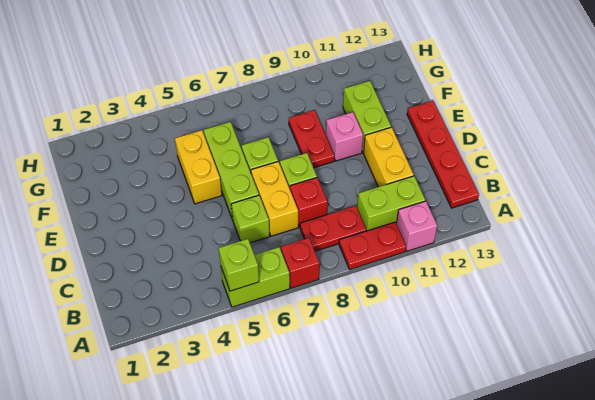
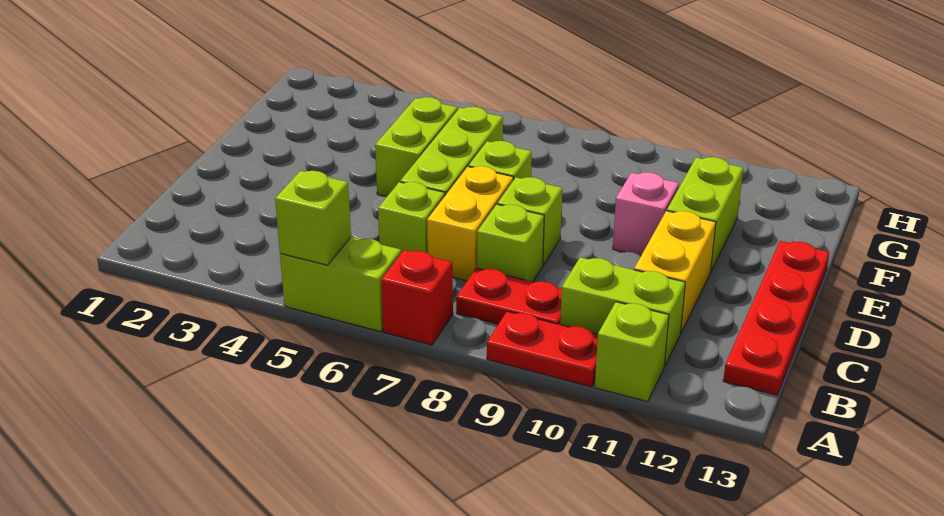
pink brick A11 level 1 -> lime brick A11 level 1
red brick C8 level 1 -> lime brick C8 level 1
yellow brick E5:F5 level 1 -> lime brick E5:F5 level 1
red plate E9:F9 level 1 -> none

